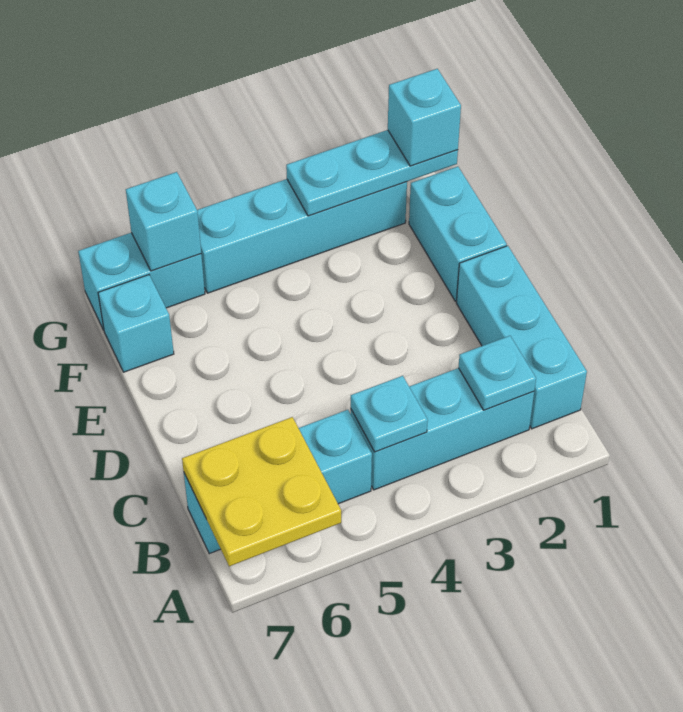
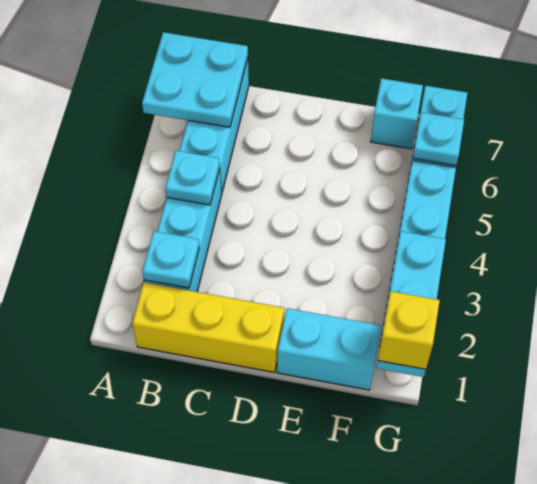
yellow plate A6:B7 level 2 -> cyan plate A6:B7 level 2
cyan brick B1:D1 level 1 -> yellow brick B1:D1 level 1
cyan brick G1 level 3 -> yellow brick G1 level 3
cyan brick G6 level 2 -> cyan plate G6 level 2

